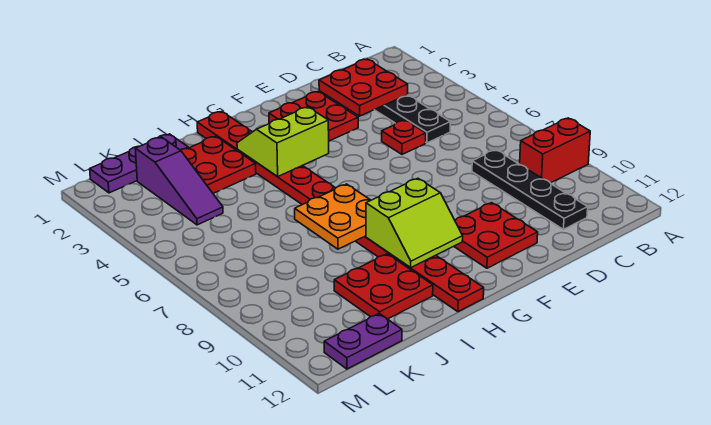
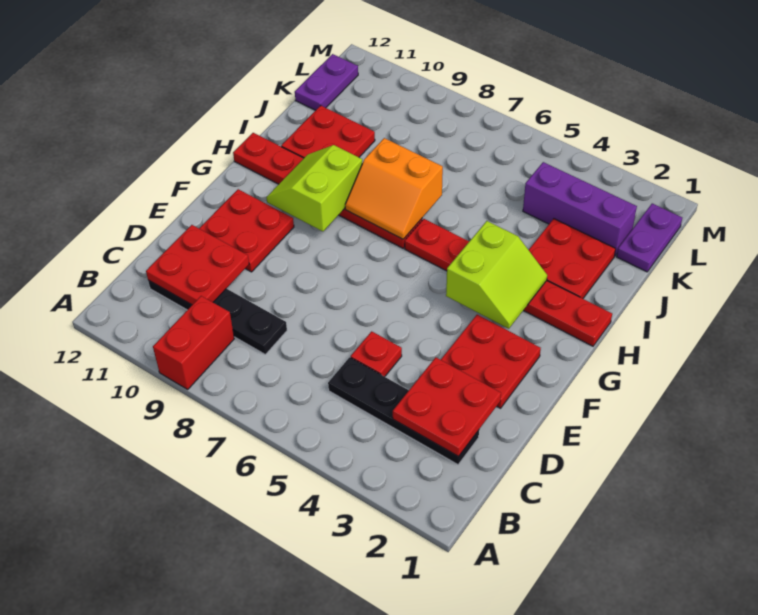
none -> red plate C10:D11 level 2
orange plate H7:I8 level 2 -> orange slope H7:I8 level 2 top I
purple plate J1:L1 level 1 -> purple plate K1:L1 level 1
purple slope K2:K4 level 1 top 2 -> purple brick K2:K4 level 1

